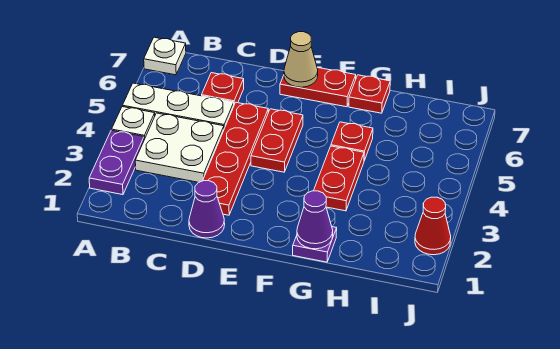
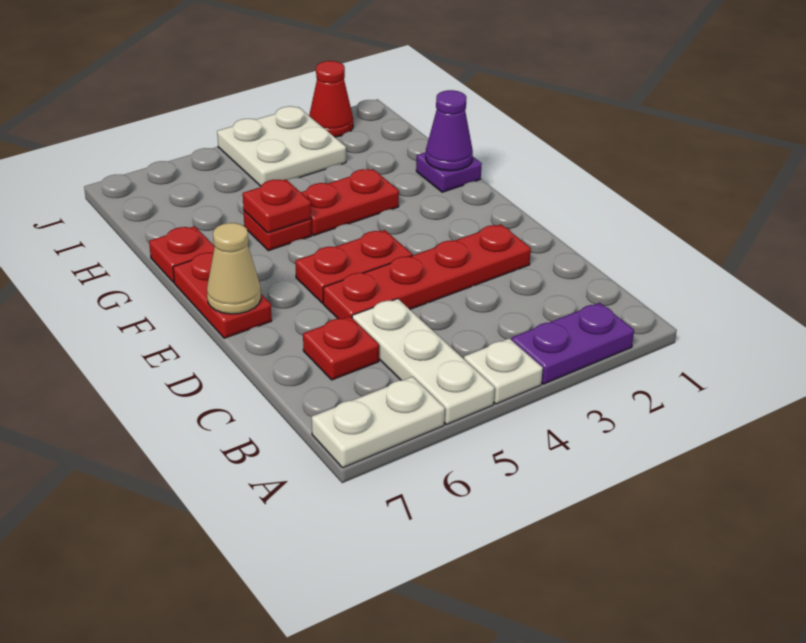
white plate A7 level 1 -> white plate A6:A7 level 1
white plate B3:C4 level 1 -> white plate I3:J4 level 1
purple cone D1 level 1 -> none
none -> red plate G5 level 2

